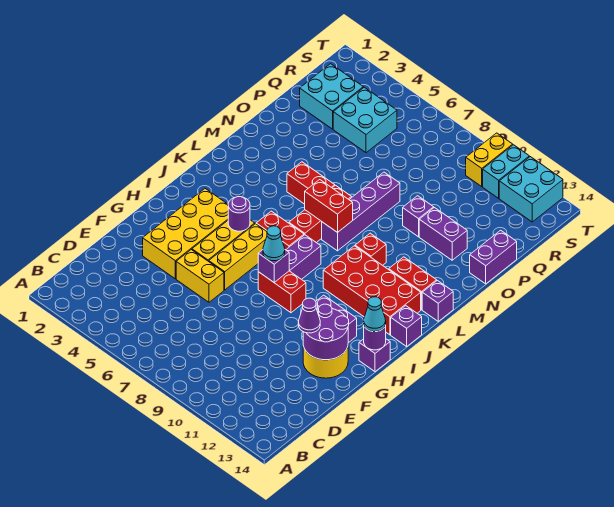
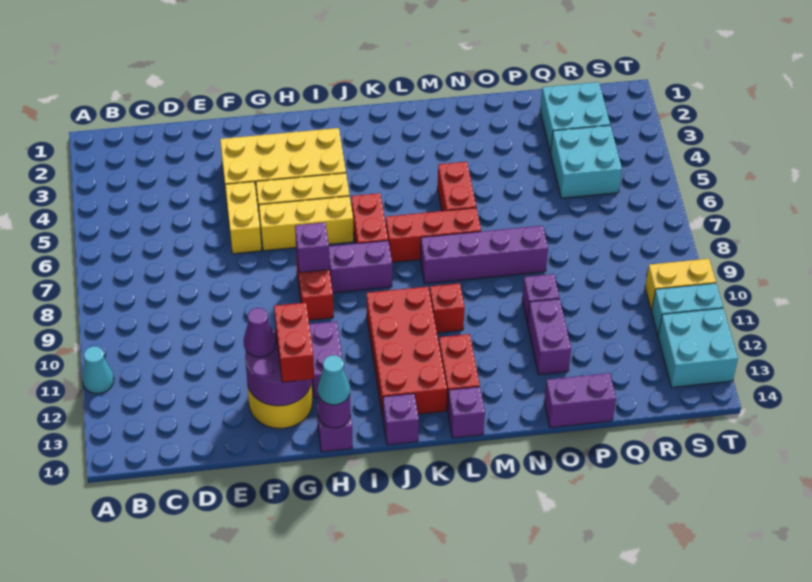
cyan cone H8 level 3 -> cyan cone A11 level 1
purple round brick I5 level 2 -> none
red brick L7:L8 level 2 -> red brick G12:G13 level 3

